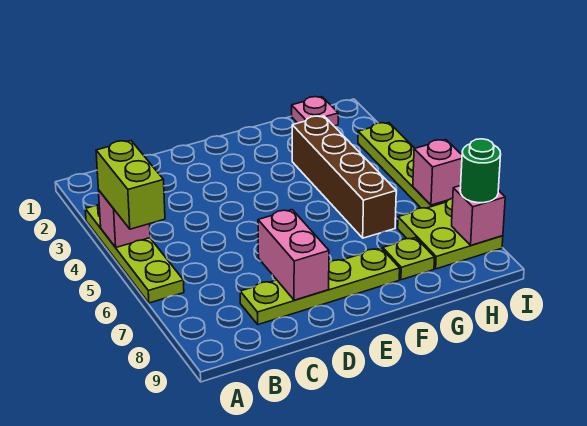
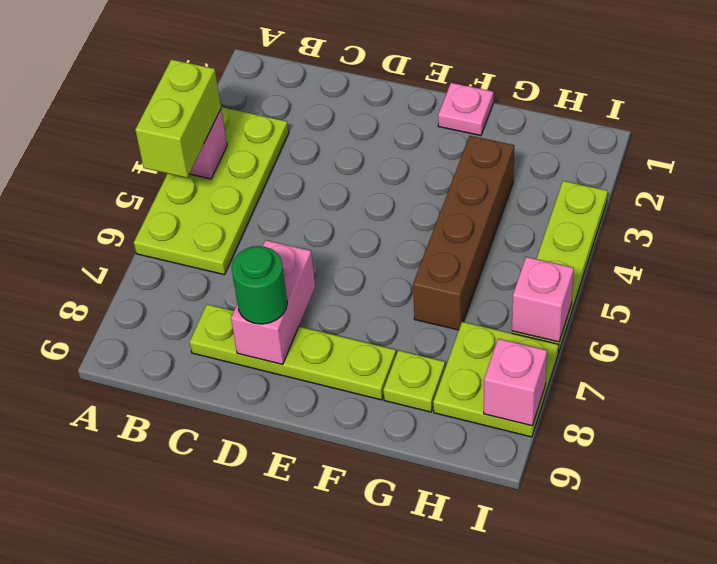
lime plate A3:A6 level 1 -> lime plate A3:B6 level 1
pink plate H1 level 1 -> pink plate F1 level 1
green round brick I8 level 3 -> green round brick D8 level 3

